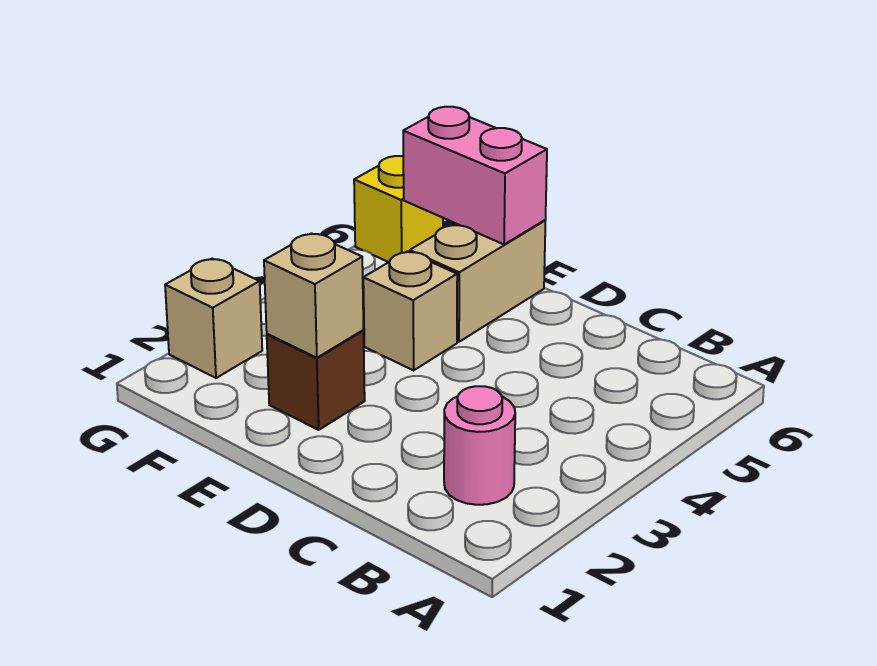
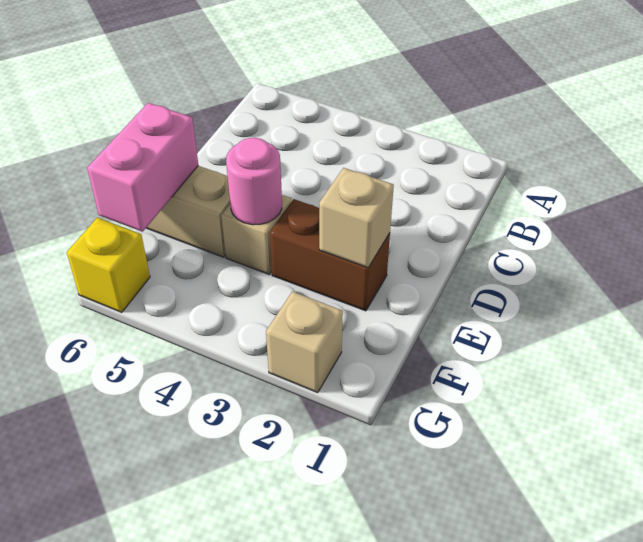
pink round brick B2 level 1 -> pink round brick E4 level 2
brown brick E2 level 1 -> brown brick E2:E3 level 1

